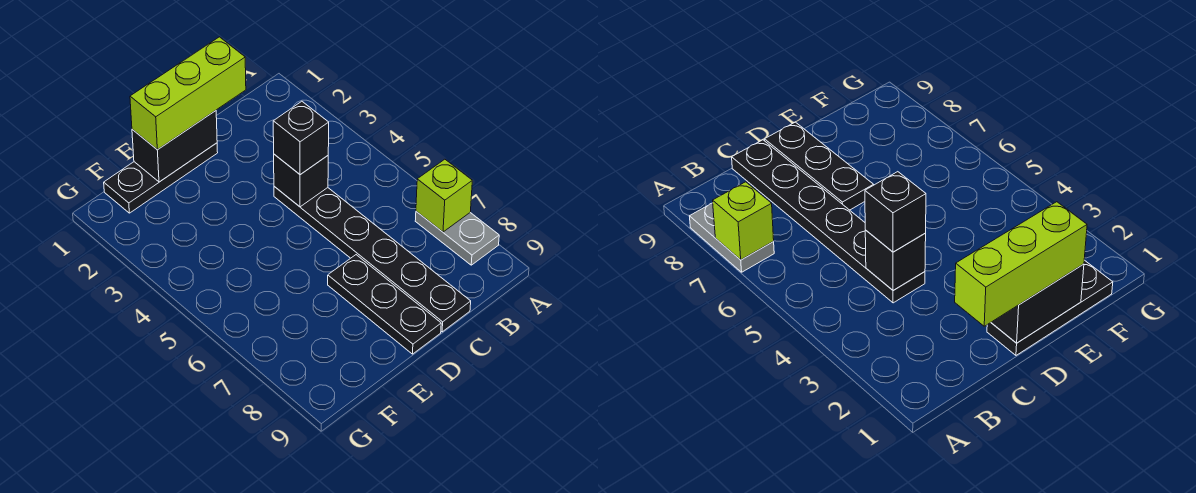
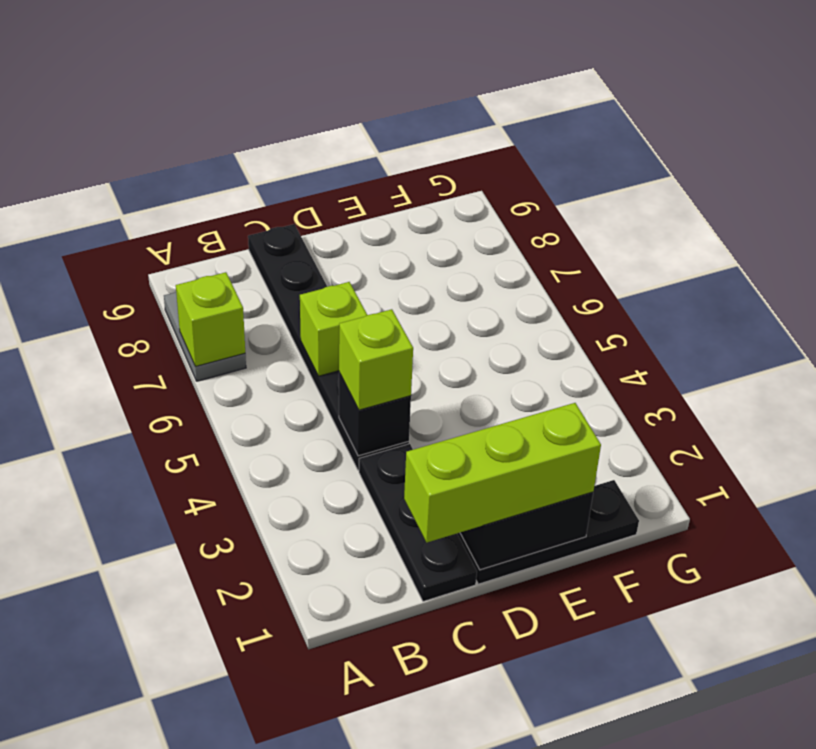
black brick C4 level 3 -> lime brick C4 level 3
none -> lime brick C6 level 2
black plate D7:D9 level 1 -> black plate C1:C3 level 1

